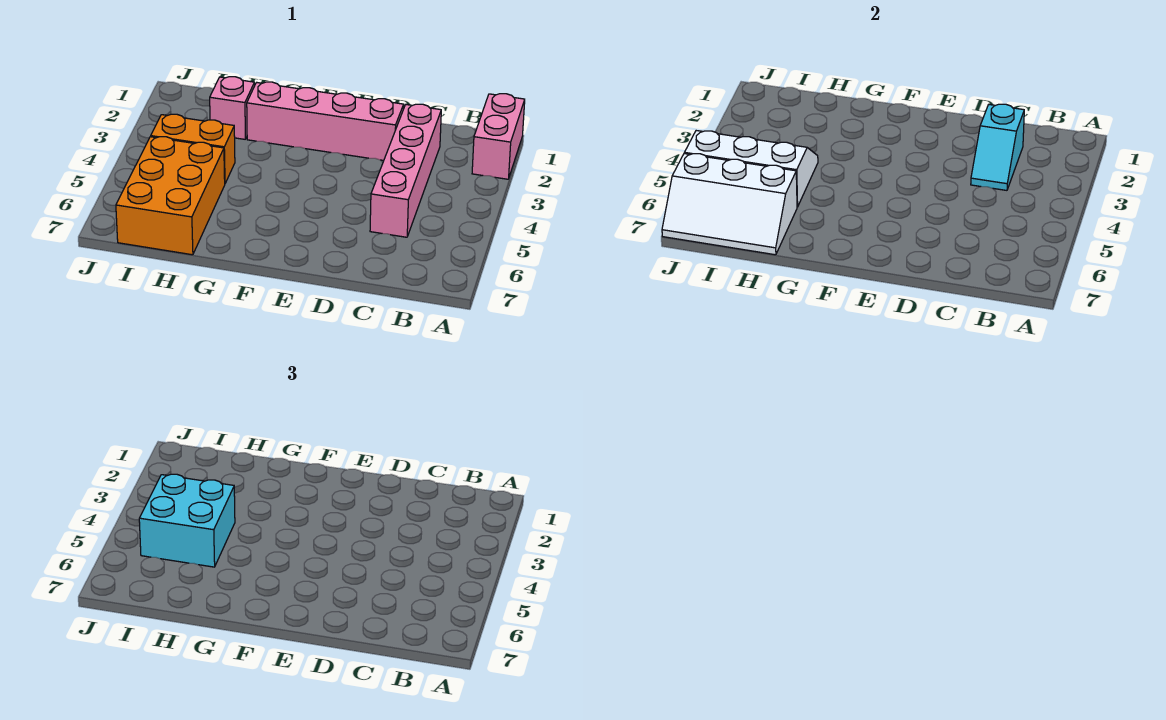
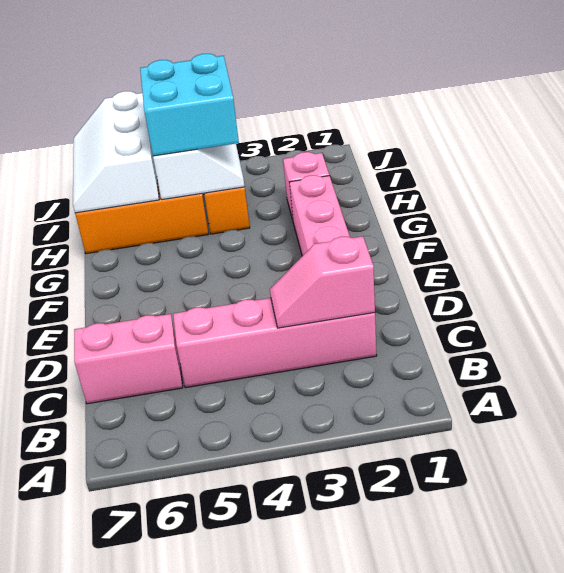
pink brick A1:A2 level 1 -> pink brick C6:C7 level 1
cyan slope C2:C3 level 2 top 2 -> pink slope C2:C3 level 2 top 2

